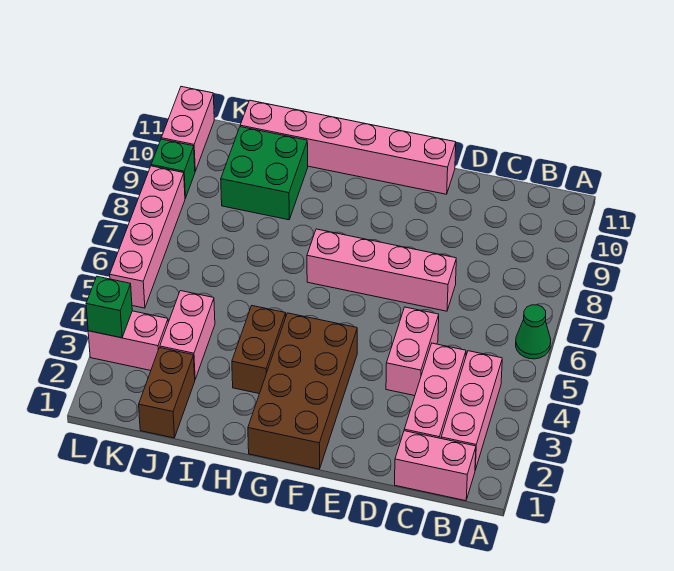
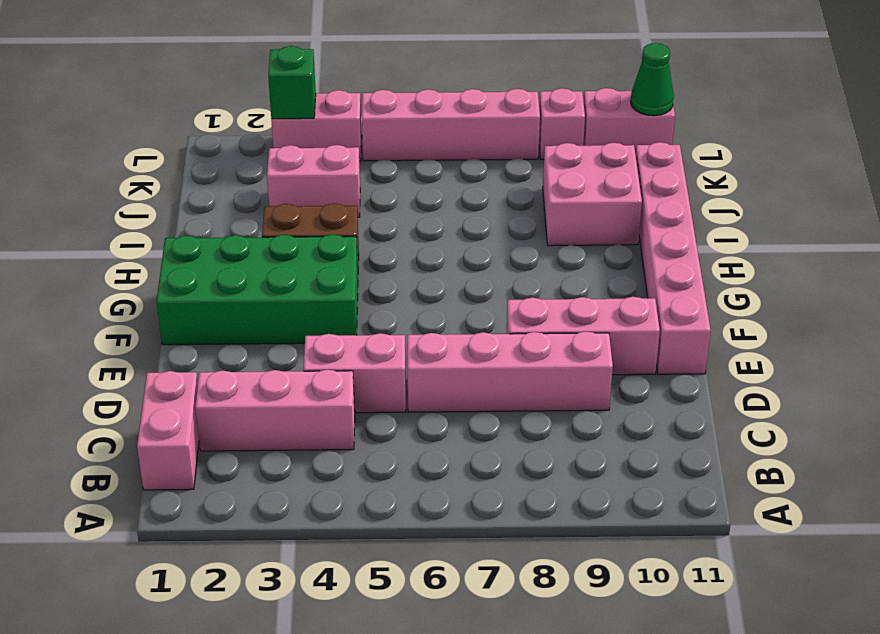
green cone A6 level 1 -> green cone L11 level 2
pink brick B2:B4 level 1 -> pink brick E8:E10 level 1
pink brick D7:G7 level 1 -> pink brick D6:D9 level 1
brown brick F1:G4 level 1 -> green brick F1:G4 level 1
green brick I9:J10 level 1 -> pink brick I9:J10 level 1
brown brick J1:J2 level 1 -> none
pink brick K3:L3 level 1 -> pink brick L3:L4 level 1
green brick L9 level 1 -> pink brick L9 level 1

